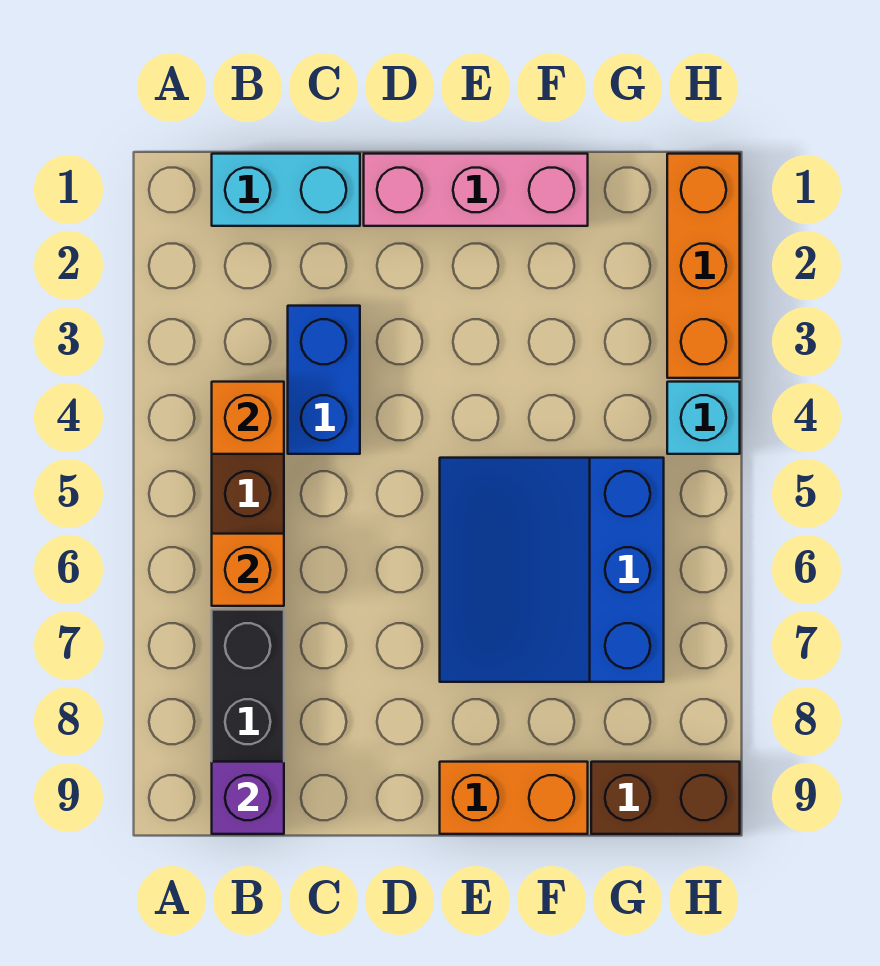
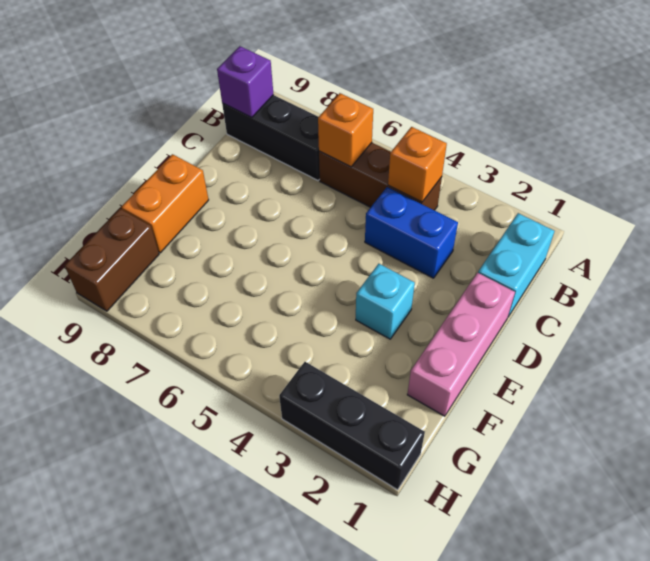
blue slope E5:G7 level 1 top G -> none
orange brick H1:H3 level 1 -> black brick H1:H3 level 1
cyan brick H4 level 1 -> cyan brick E3 level 1

